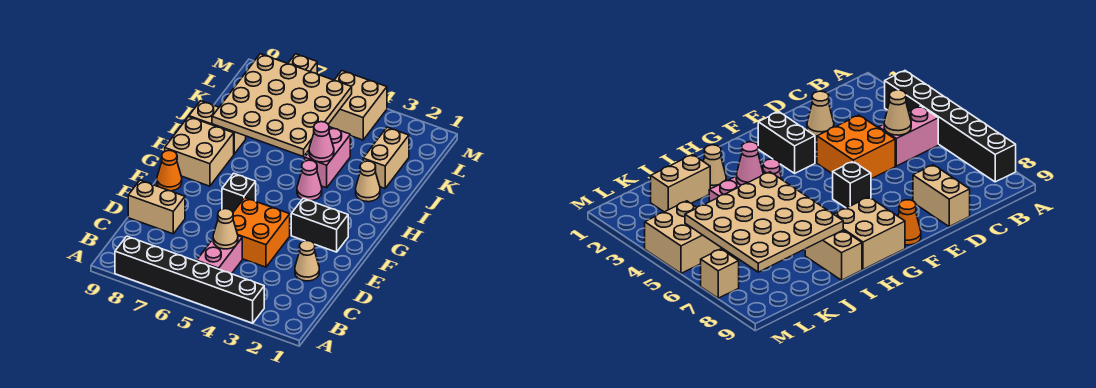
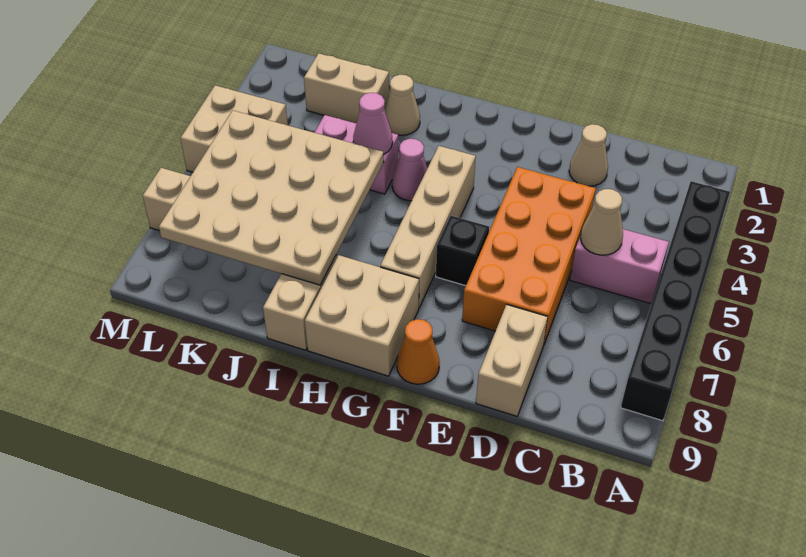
orange brick D4:E5 level 1 -> orange brick D4:E7 level 1
black brick F2:F3 level 1 -> none
none -> tan brick G4:G7 level 1

